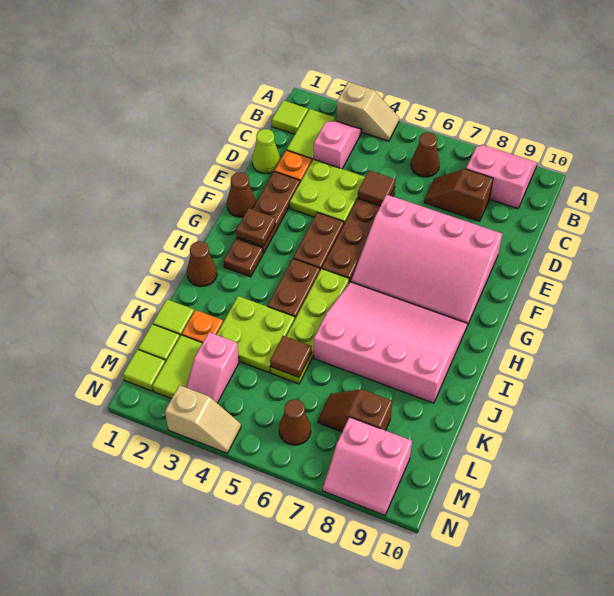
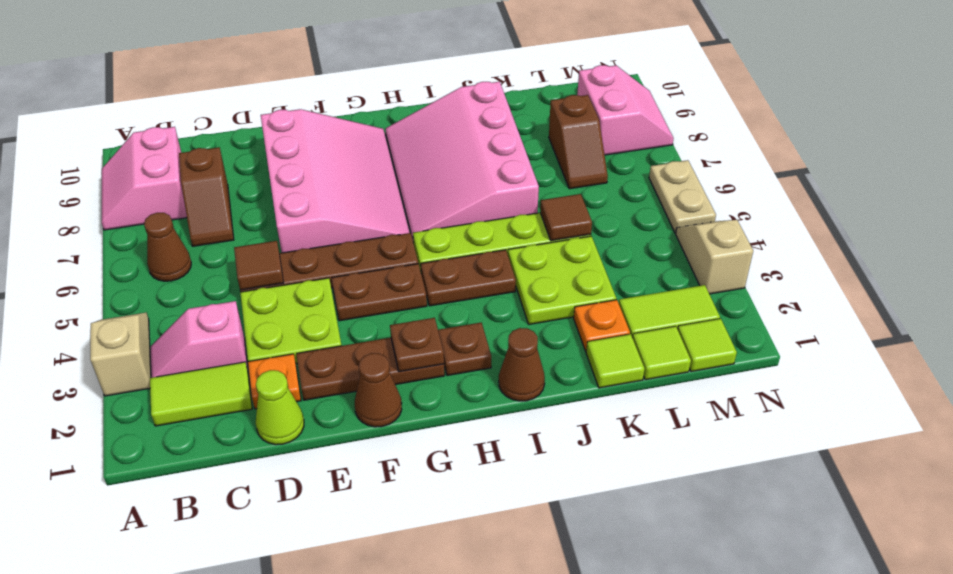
lime tile B1 level 1 -> none
pink slope L3:M3 level 1 top L -> none
brown cone M6 level 1 -> none
none -> tan plate N5:N6 level 1

